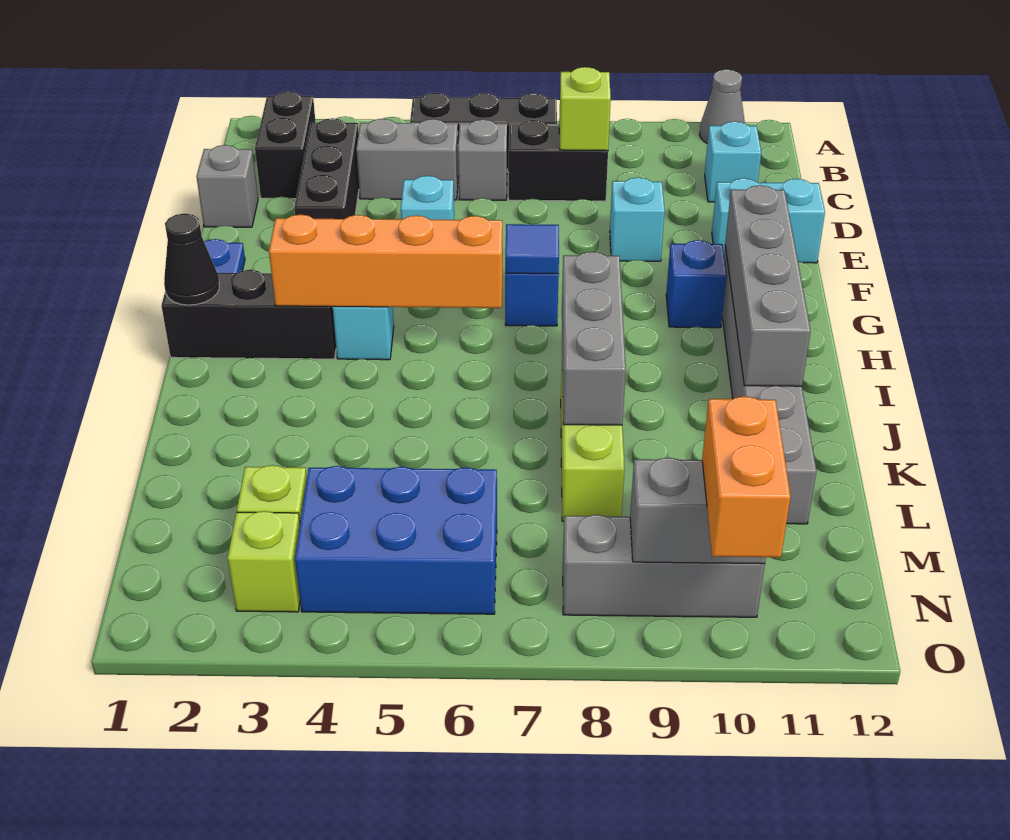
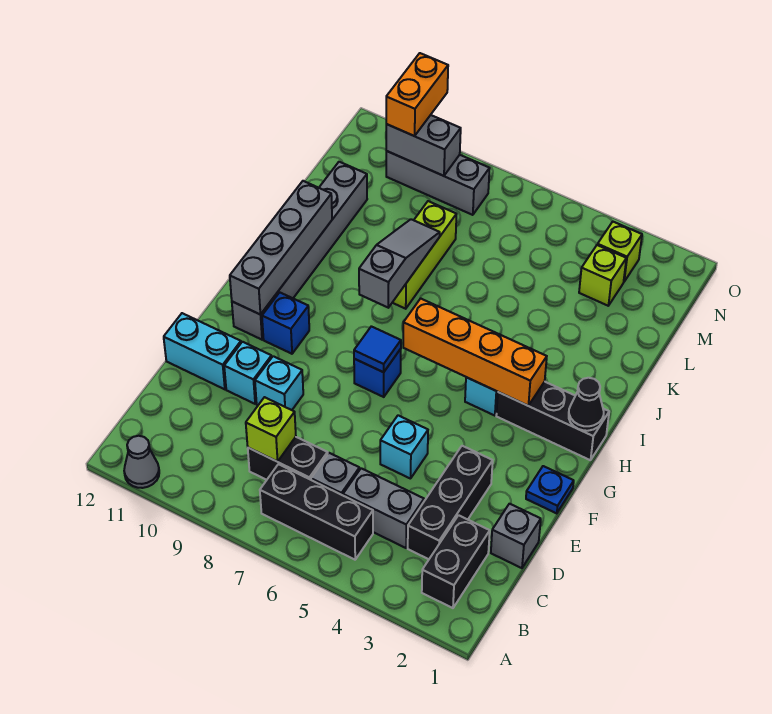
cyan brick C11 level 1 -> cyan brick E10 level 1
grey brick I8:K8 level 2 -> grey slope I8:K8 level 2 top I
blue brick M4:N6 level 1 -> none

